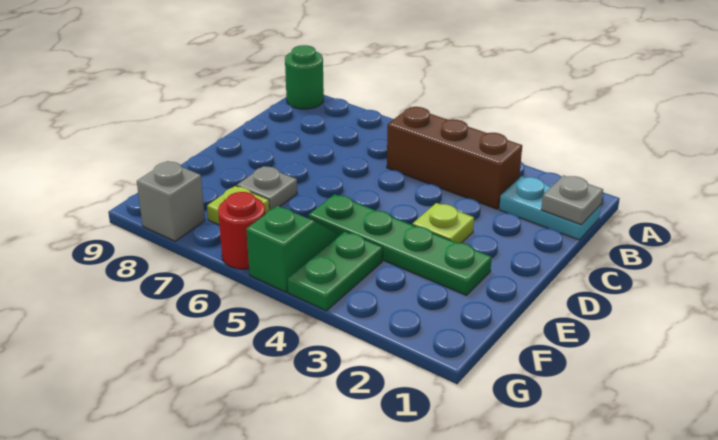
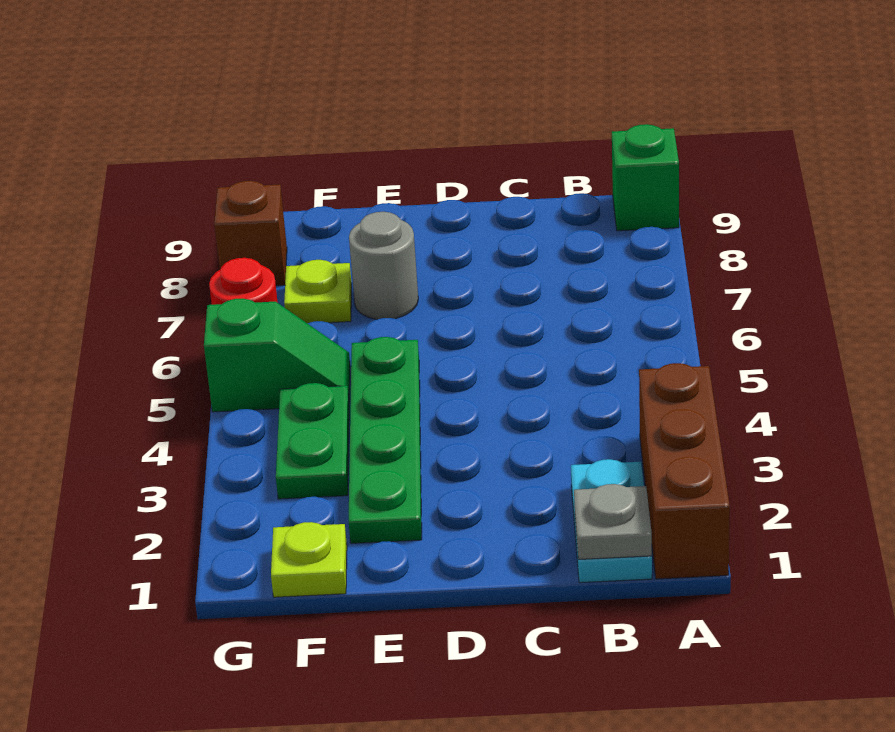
green round brick A9 level 1 -> green brick A9 level 1
brown brick B3:B5 level 1 -> brown brick A1:A3 level 1
lime plate D3 level 1 -> lime plate F1 level 1
grey plate E7 level 1 -> grey round brick E7 level 1
green plate F4:G4 level 1 -> green plate F3:F4 level 1
grey brick G8 level 1 -> brown brick G8 level 1

